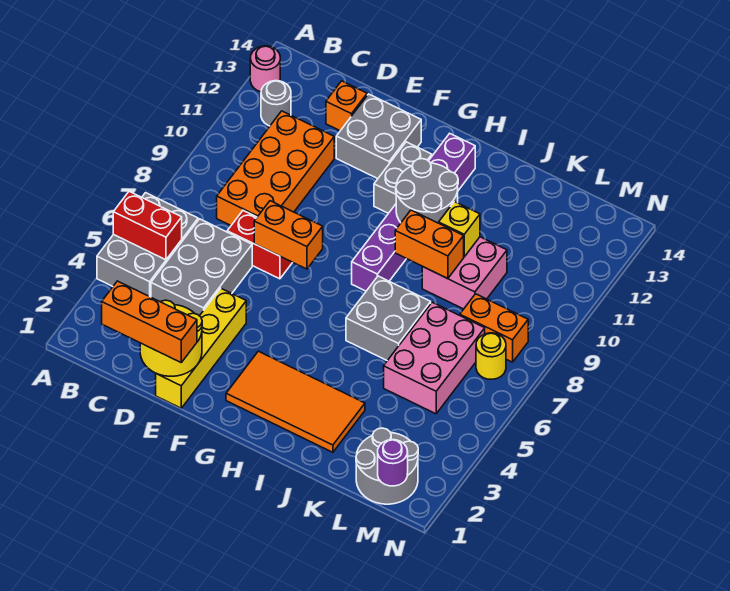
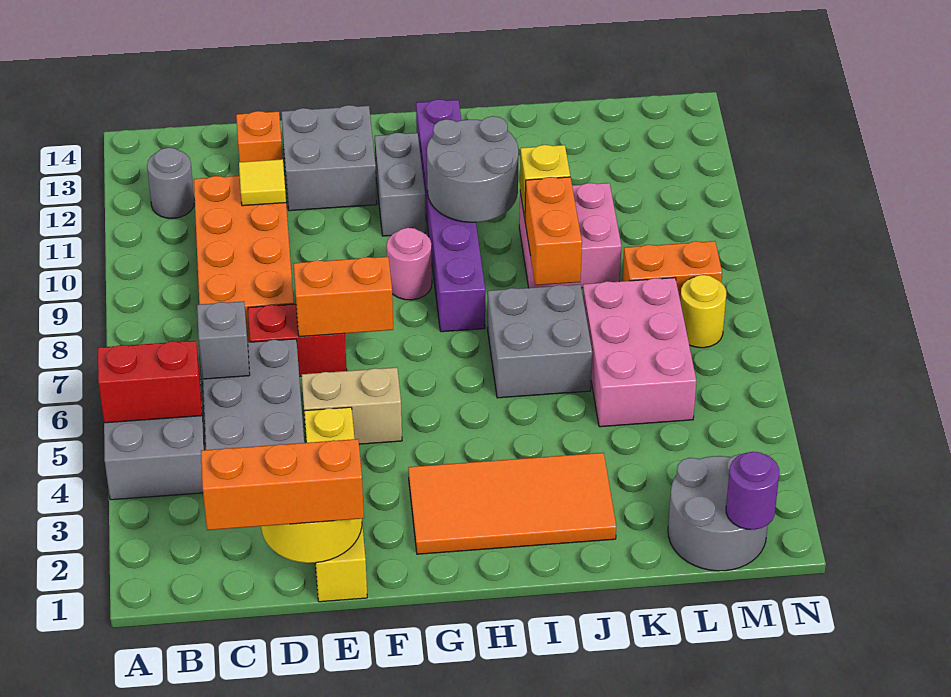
pink round brick A13 level 1 -> pink round brick G9 level 1
none -> grey brick C6 level 2
none -> yellow tile D11 level 2
none -> tan brick E5:F5 level 1
orange brick I9:J9 level 2 -> orange brick J8:J9 level 2

